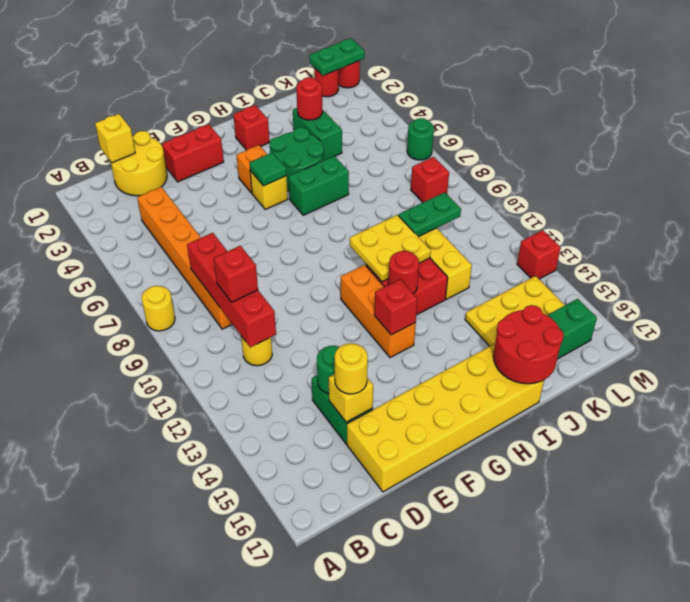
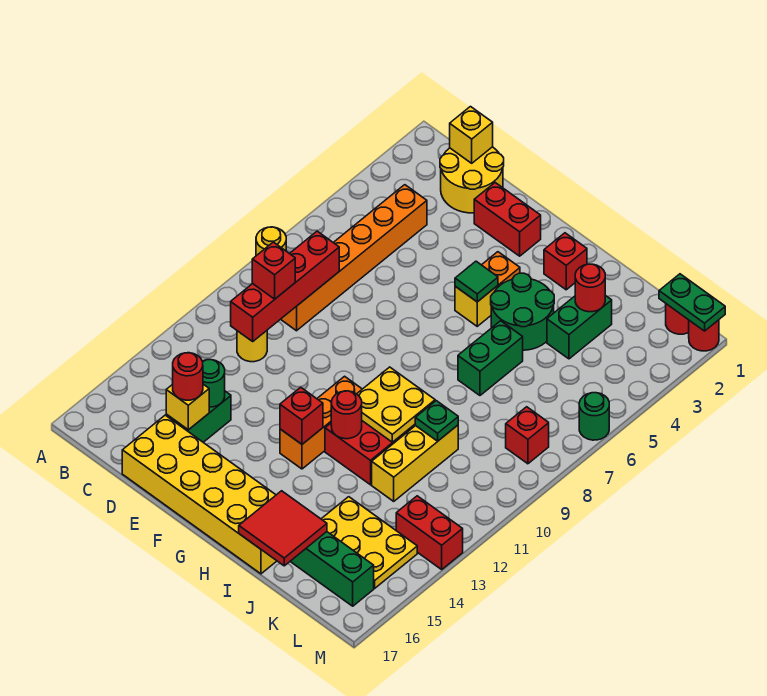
yellow round brick D15 level 3 -> red round brick D15 level 3
green brick H6:I6 level 1 -> green brick I6:I7 level 1
red round brick I16:J17 level 2 -> red tile I16:J17 level 2
green plate J10:K10 level 2 -> green plate J10 level 2
red brick M13 level 1 -> red brick L13:M13 level 1

